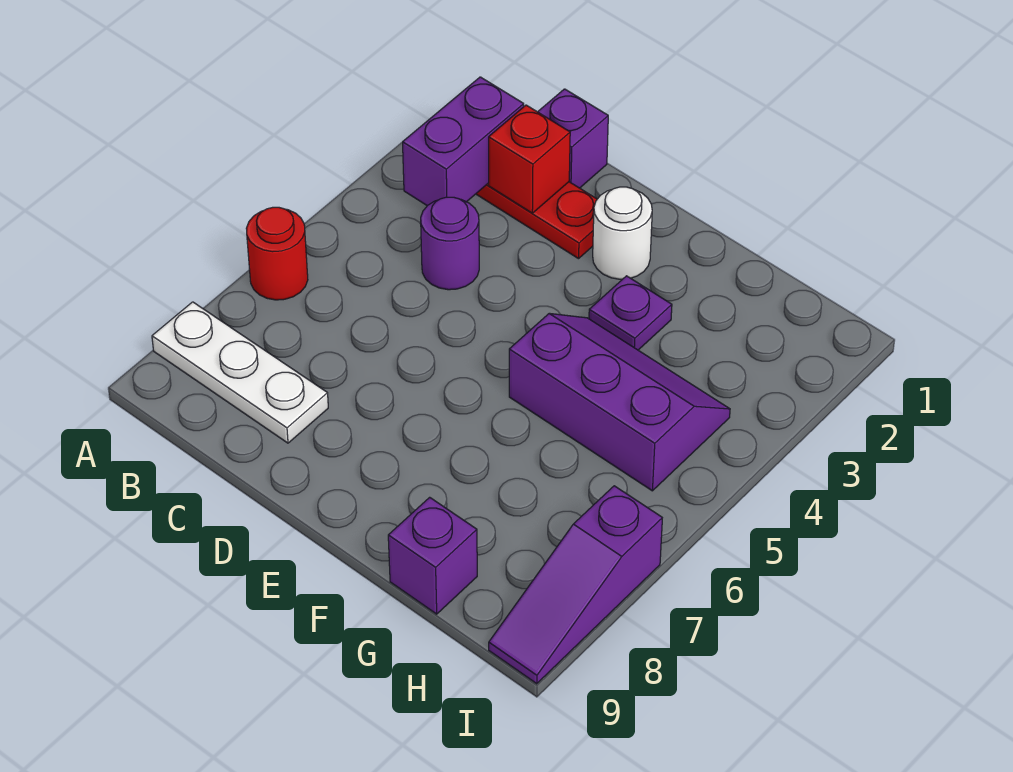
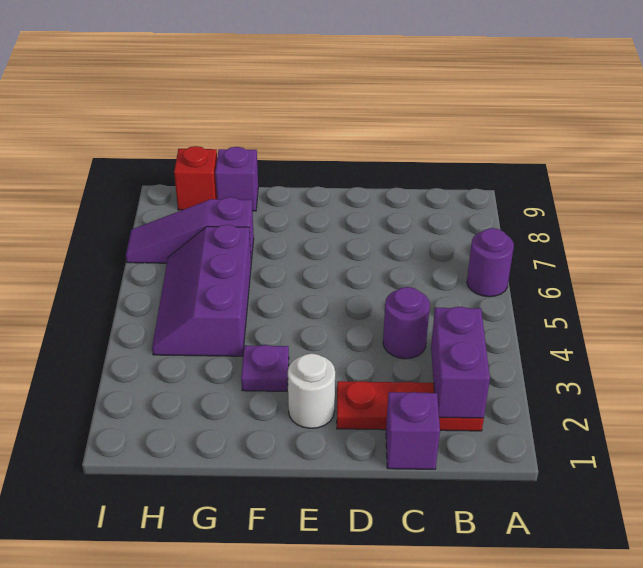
red round brick A6 level 1 -> purple round brick A6 level 1
white plate A8:C8 level 1 -> none
red brick C2 level 2 -> red brick H9 level 1
purple slope F4:H5 level 1 top 5 -> purple slope G4:H6 level 1 top G
purple slope I7:I9 level 1 top 7 -> purple slope G7:I7 level 1 top G

